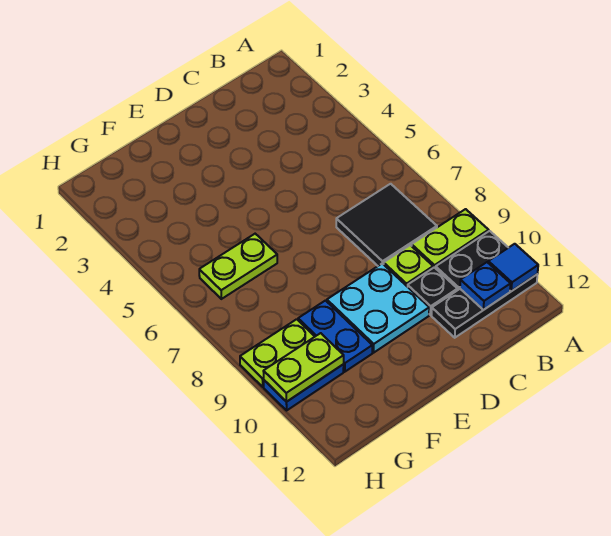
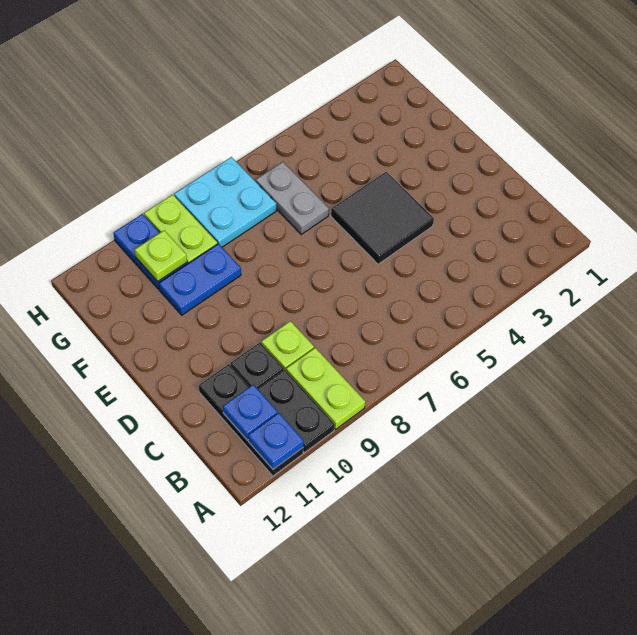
blue tile A11 level 2 -> blue plate A11 level 2
black tile B7:C8 level 1 -> black tile D4:E5 level 1
cyan plate D9:E10 level 1 -> cyan plate G7:H8 level 1
lime plate F6:G6 level 1 -> grey plate F6:G6 level 1
lime plate G10:H10 level 2 -> lime plate G10 level 2

